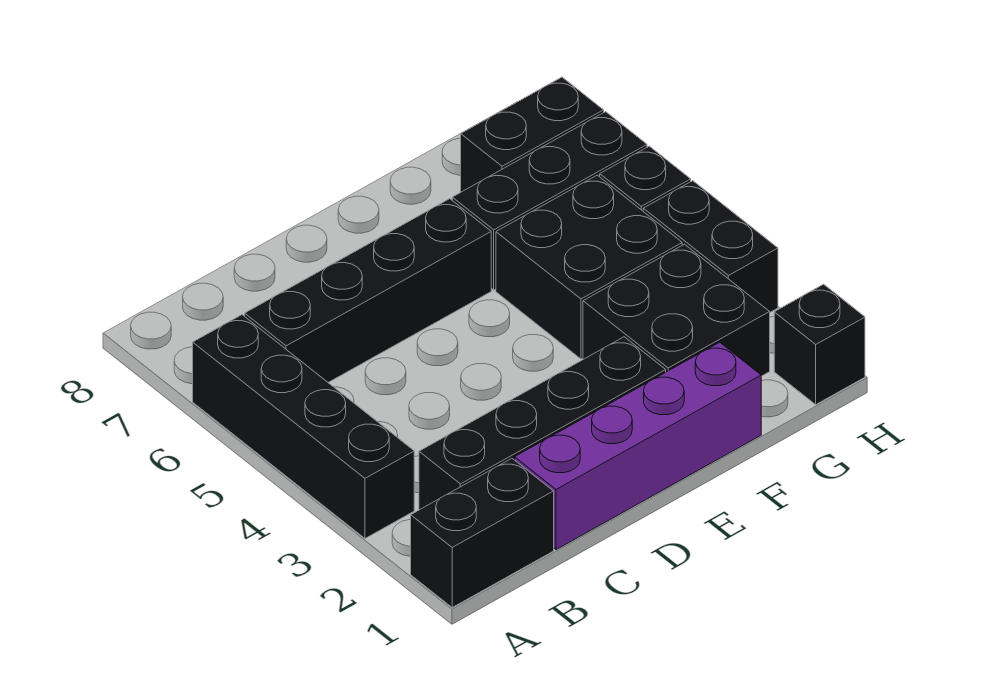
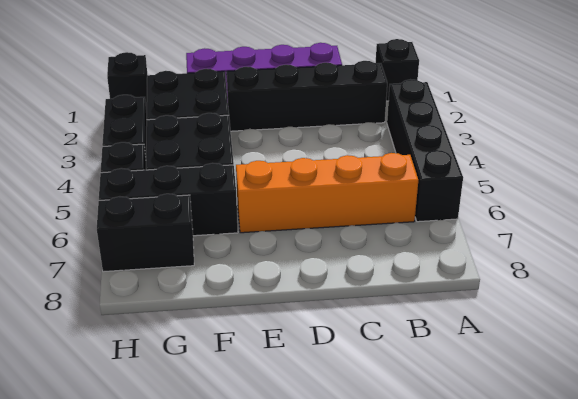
black brick A1:B1 level 1 -> black brick A1 level 1
black brick B6:E6 level 1 -> orange brick B6:E6 level 1

